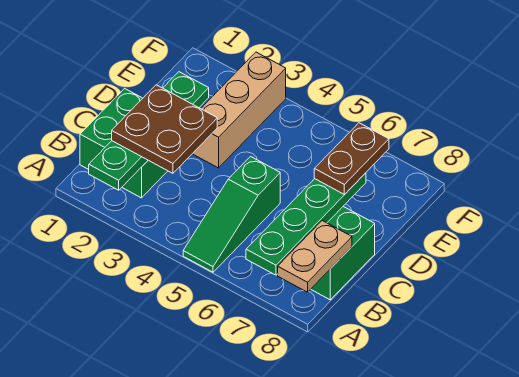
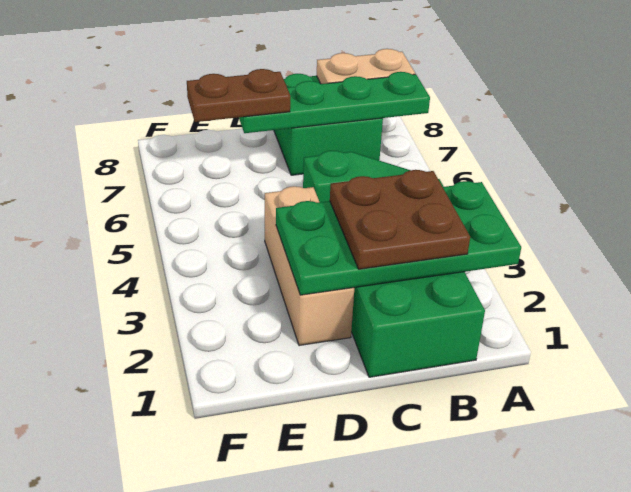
green plate A2:D2 level 2 -> green plate A2:D3 level 2
tan brick D3:F3 level 1 -> tan brick D2:D4 level 1

